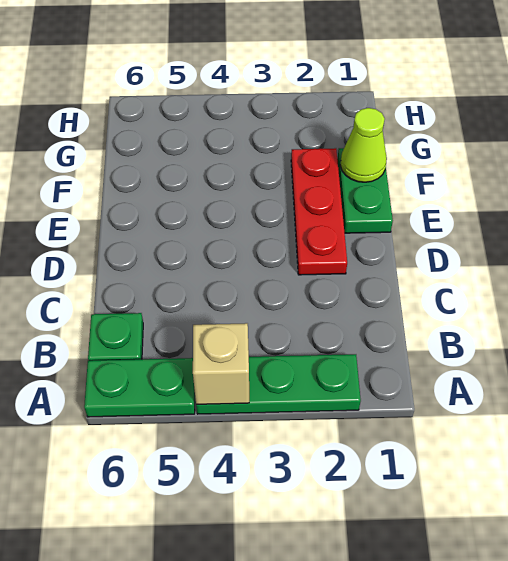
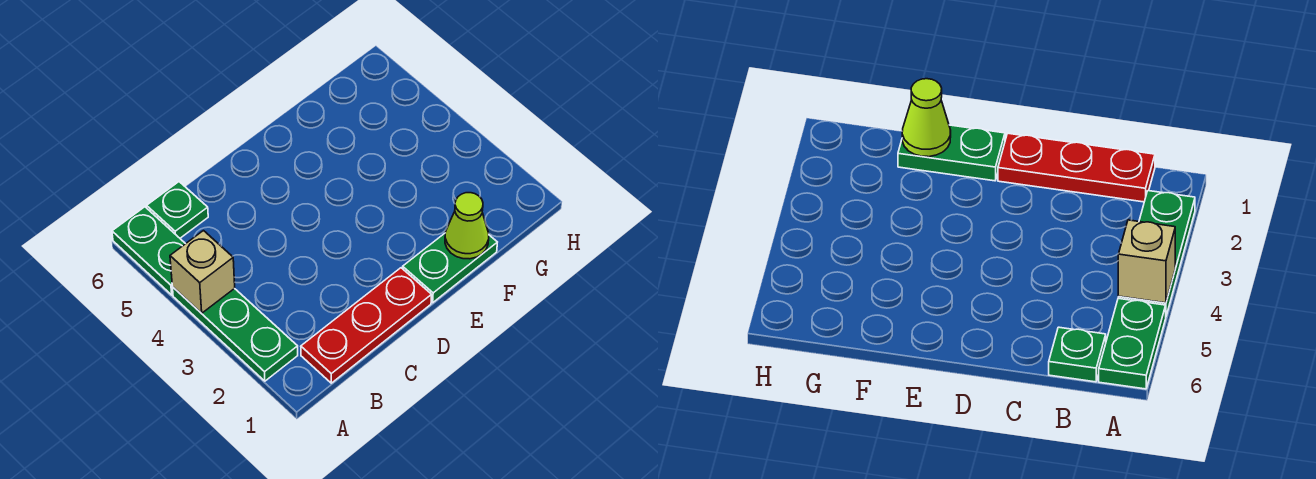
red plate D2:F2 level 1 -> red plate B1:D1 level 1

